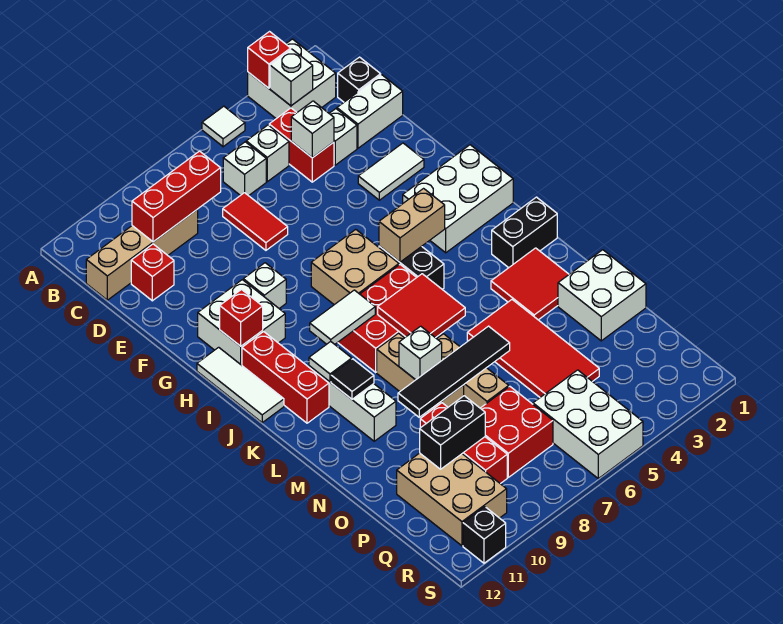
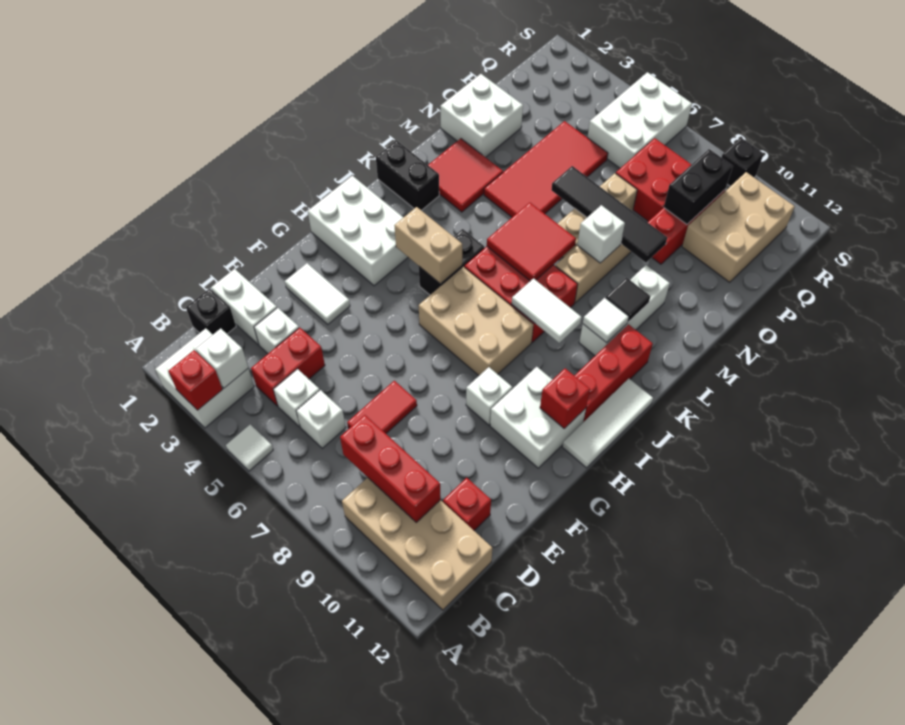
tan brick C9:C12 level 1 -> tan brick B9:C12 level 1
white brick D4 level 2 -> none
tan brick H6:I7 level 1 -> tan brick H6:I8 level 1
black brick P9:P10 level 2 -> black brick P9:Q9 level 2
black brick S11 level 1 -> black brick S9 level 1

